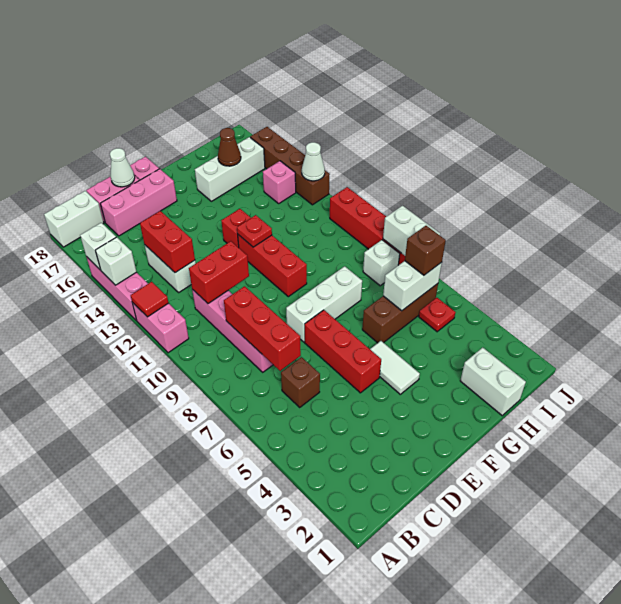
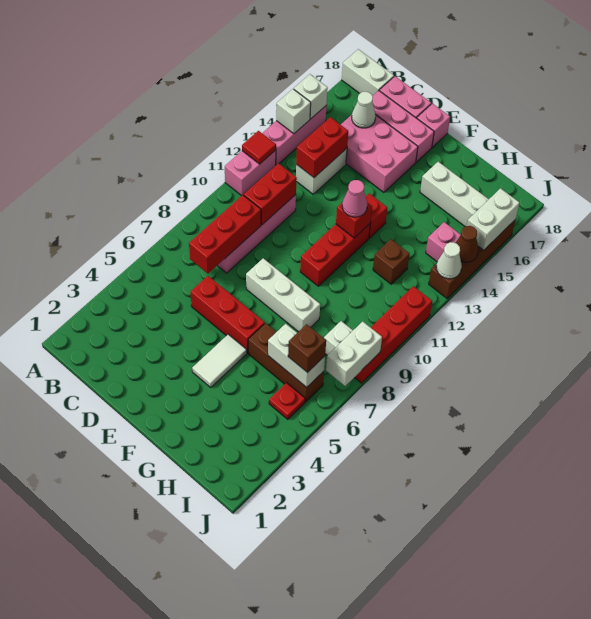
brown brick C6 level 1 -> brown brick H12 level 1
red brick C11:D11 level 2 -> red brick C10:C11 level 2
none -> pink brick C15:E16 level 1
white cone D18 level 2 -> white cone C16 level 2
red brick E5:E7 level 1 -> red brick D6:F6 level 1
red plate F12 level 2 -> red brick F12 level 2
none -> pink cone F12 level 3
white brick H1:H2 level 1 -> white brick J15:J16 level 2
brown cone H16 level 2 -> brown cone J14 level 2

